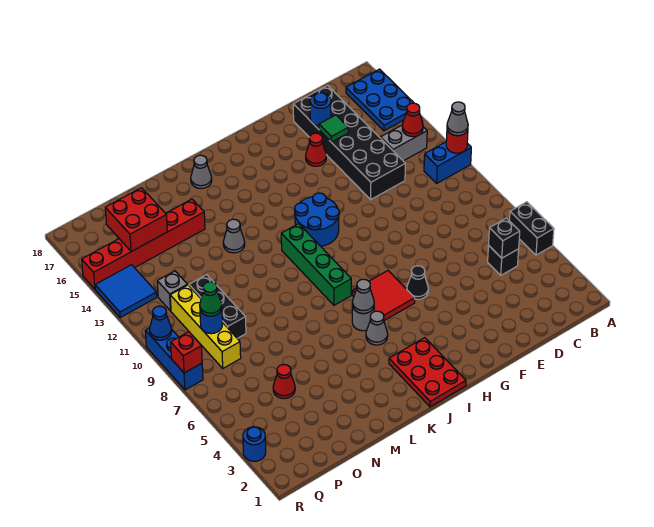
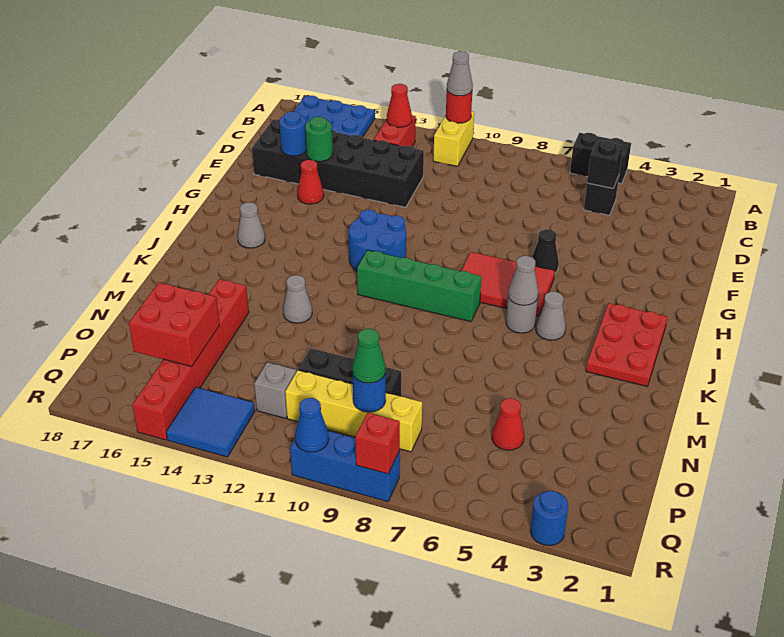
blue brick A11:B11 level 1 -> yellow brick A11:B11 level 1
grey brick B13:C13 level 1 -> red brick B13:C13 level 1
green tile E15 level 2 -> green round brick E15 level 2
red tile H6:I7 level 1 -> red tile H6:I8 level 1
red plate I1:J3 level 1 -> red plate I2:K3 level 1
grey cone K17 level 1 -> grey cone I16 level 1

